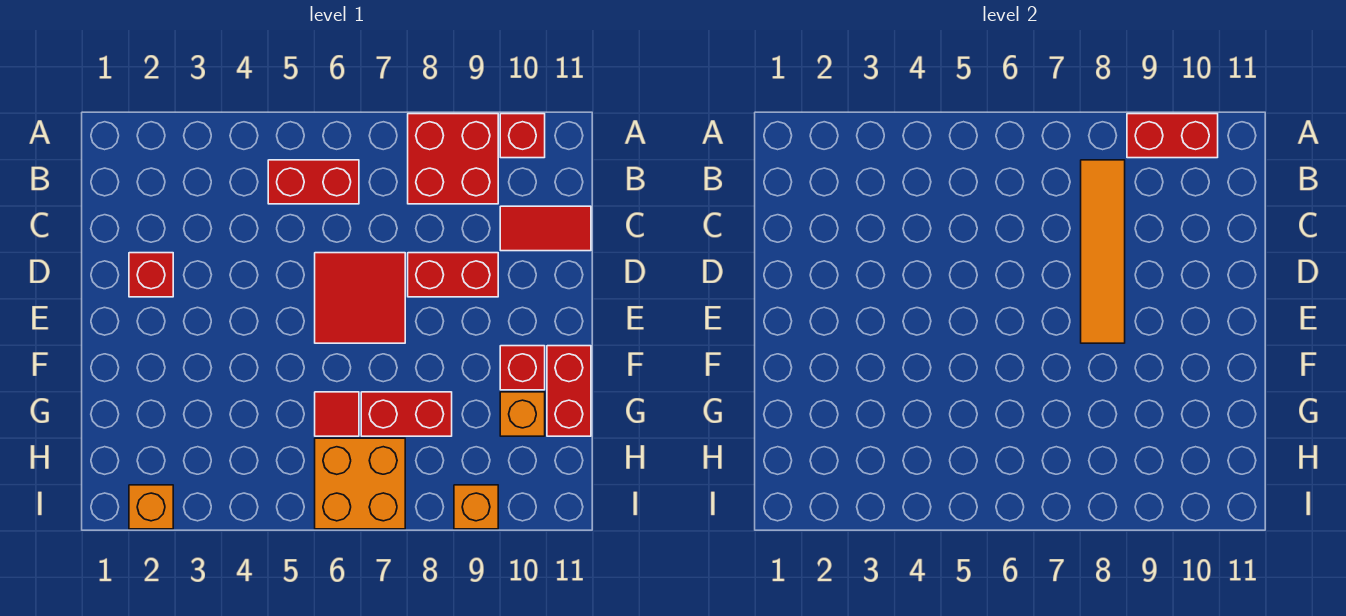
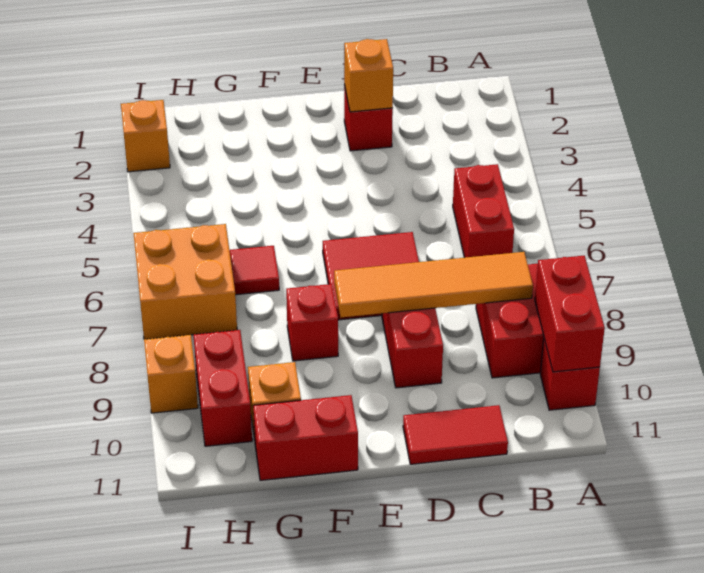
red tile C10:C11 level 1 -> red tile C11:D11 level 1
none -> orange brick D2 level 2
red brick F10 level 1 -> red brick F8 level 1
red brick G7:G8 level 1 -> red brick H9:H10 level 1

